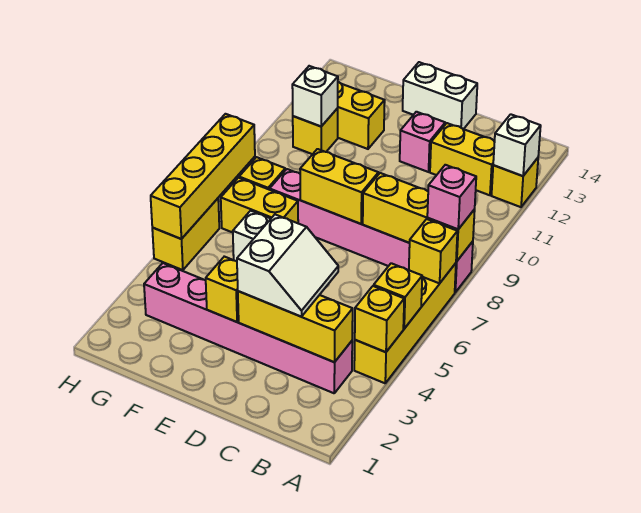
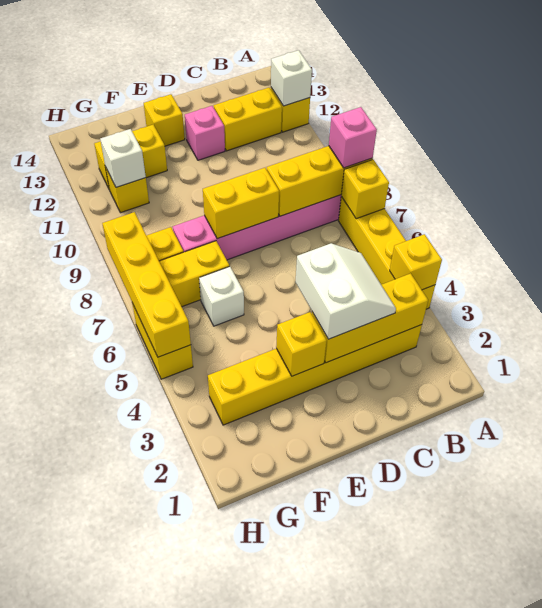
yellow brick A5 level 2 -> yellow brick E13 level 1
pink brick B3:G3 level 1 -> yellow brick B3:G3 level 1
white brick D14:E14 level 1 -> none

